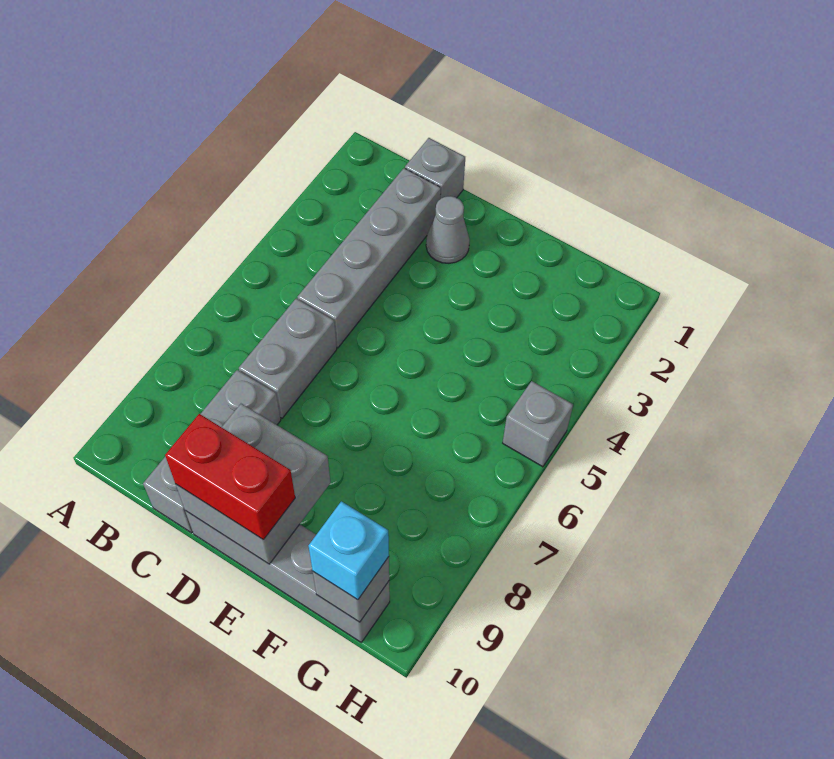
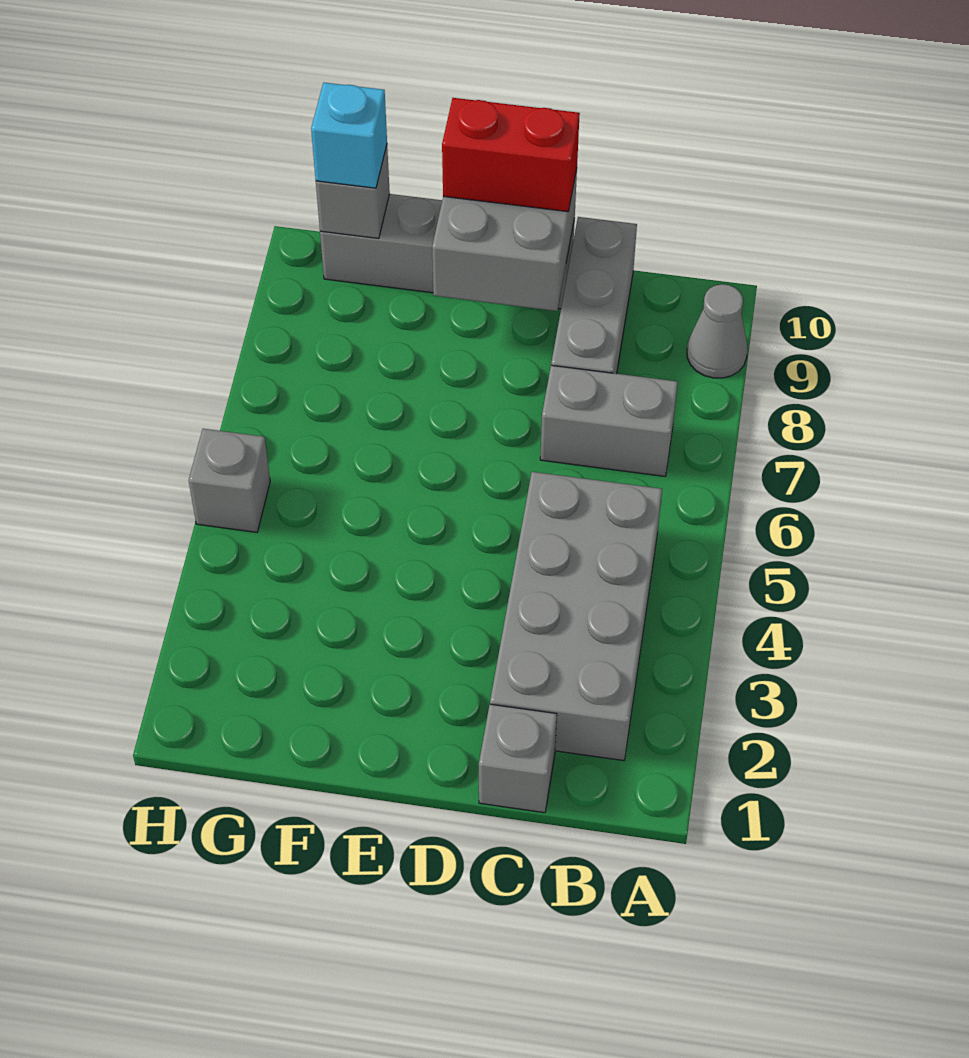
grey brick C2:C5 level 1 -> grey brick B2:C5 level 1
grey brick C6:C7 level 1 -> grey brick B7:C7 level 1
grey cone D2 level 1 -> grey cone A9 level 1

